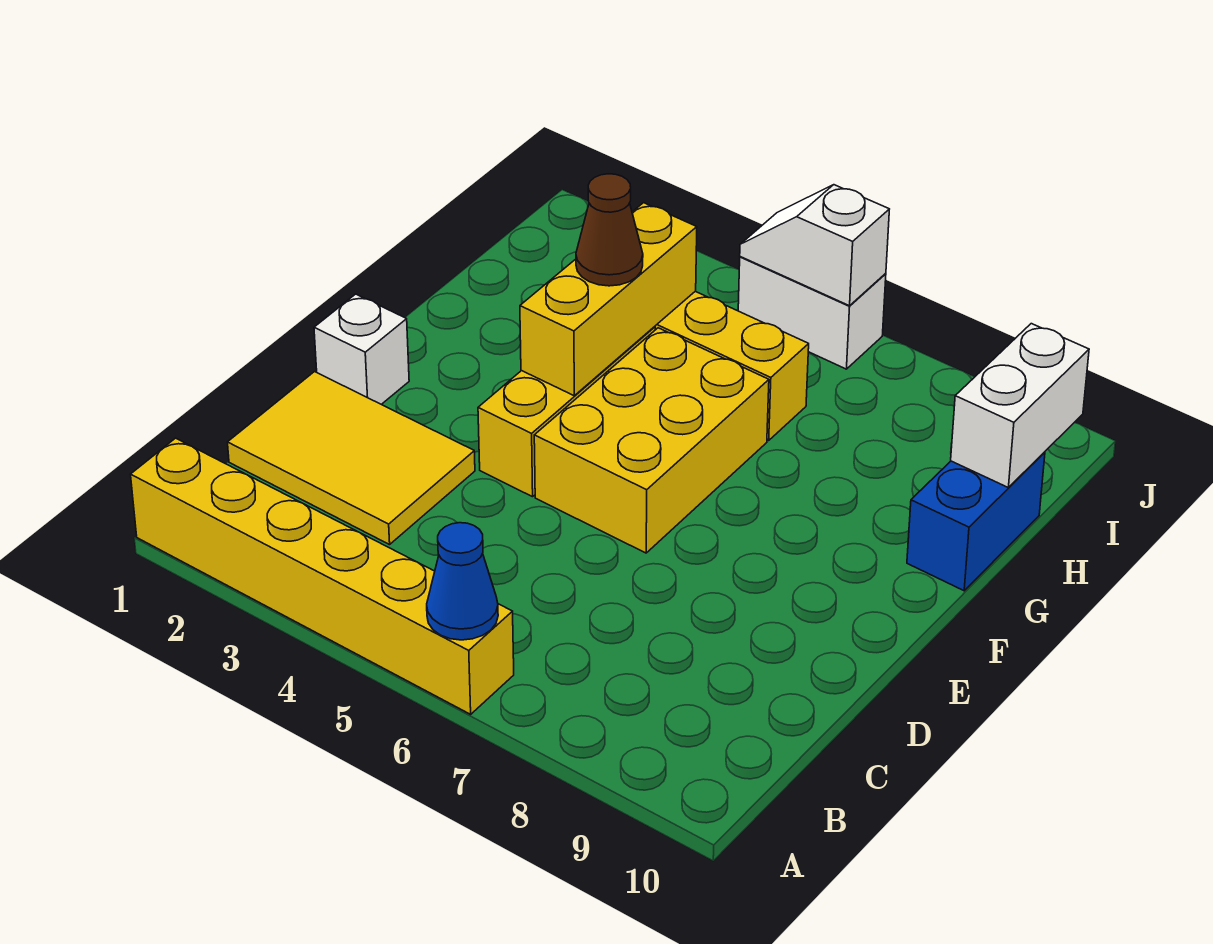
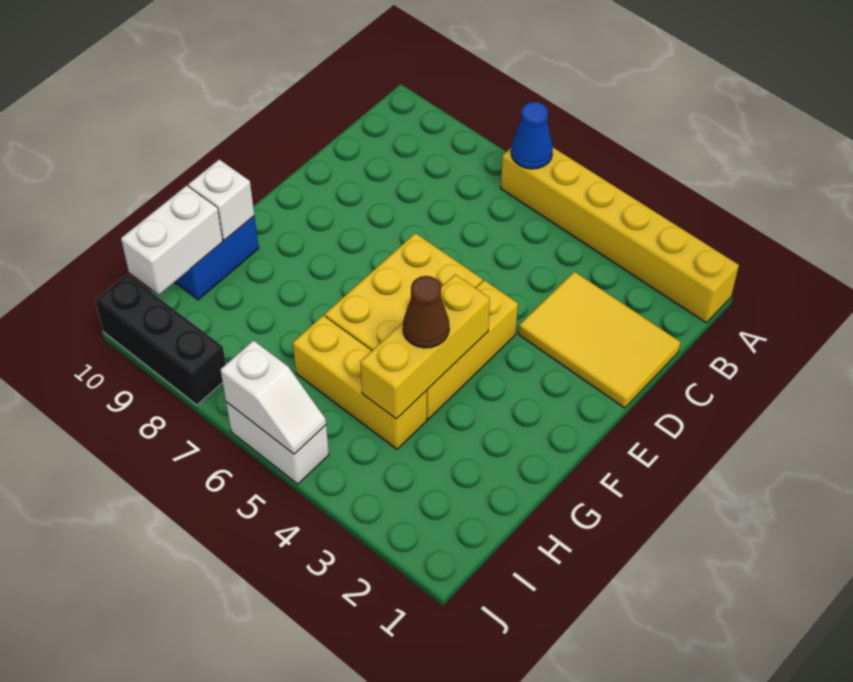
white brick E1 level 1 -> white brick G10 level 2
none -> black brick J8:J10 level 1

